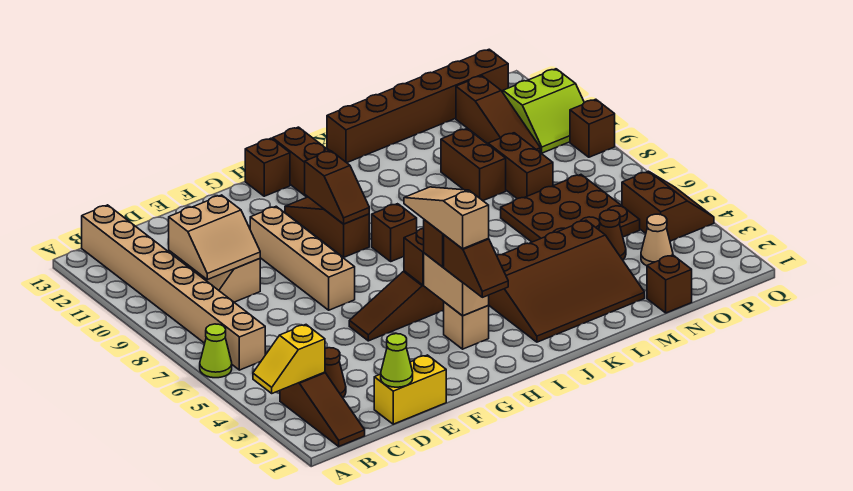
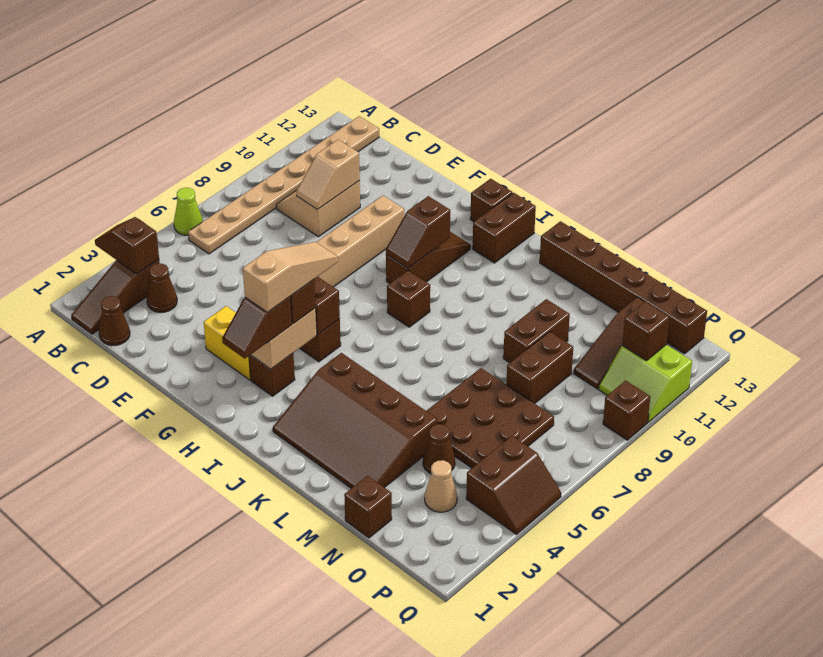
yellow slope A3:B3 level 2 top B -> brown slope A3:B3 level 2 top B
tan brick B6:B13 level 1 -> tan plate B6:B13 level 1
none -> brown cone C1 level 1
tan slope C9:D10 level 2 top 10 -> tan slope D9:D10 level 2 top 10
yellow brick D1:E1 level 1 -> yellow brick F3:G3 level 1
lime cone D1 level 2 -> none
tan brick H3 level 1 -> brown brick H3 level 1
none -> brown brick P11 level 2

